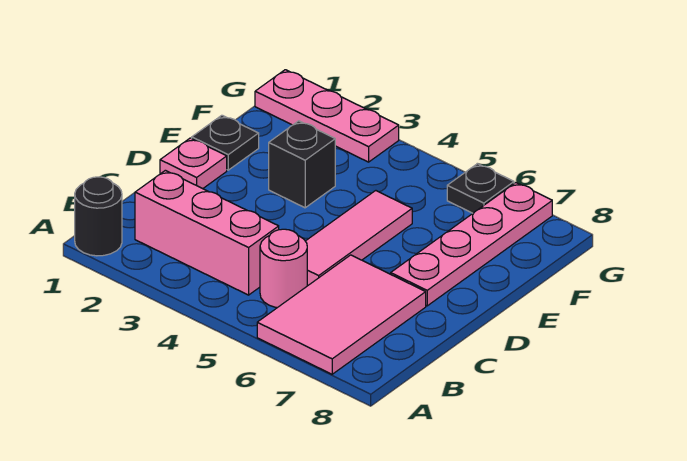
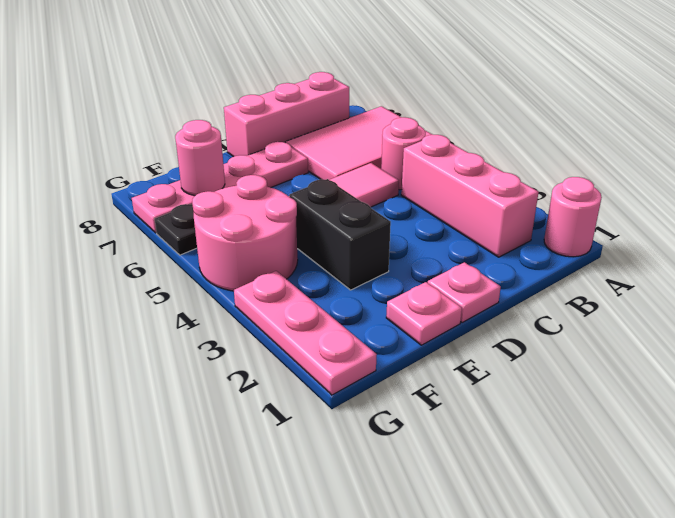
black round brick A1 level 1 -> pink round brick A1 level 1
none -> pink brick B8:D8 level 1
black plate E1 level 1 -> pink plate E1 level 1
black brick E3 level 1 -> black brick E3:E4 level 1
none -> pink round brick F4:G5 level 1
none -> pink round brick F7 level 2

